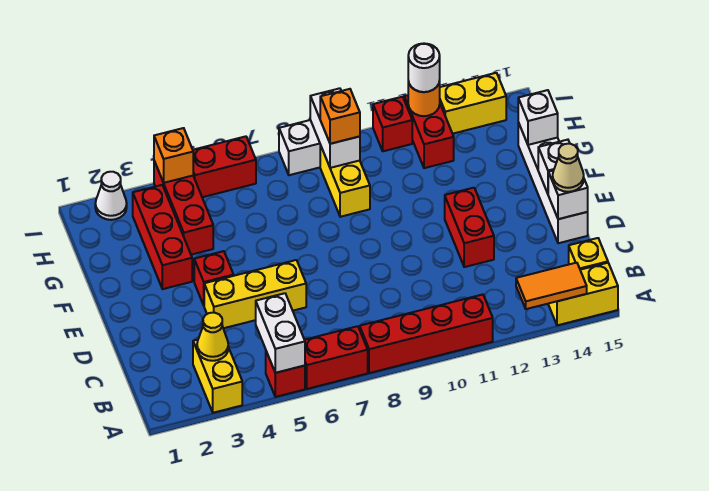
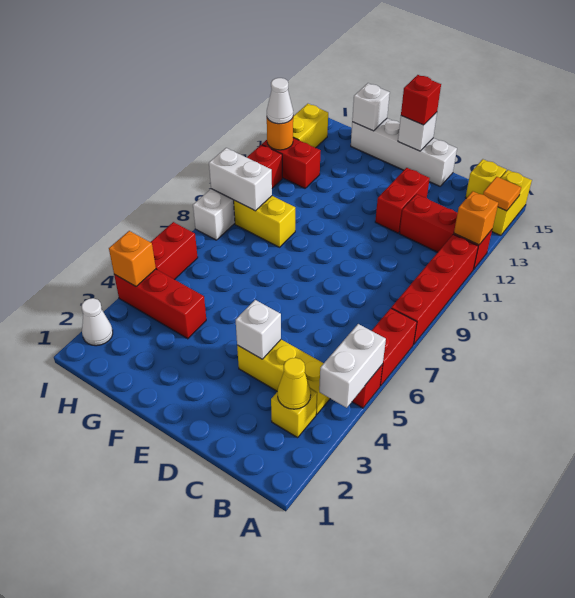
yellow brick A3:B3 level 1 -> yellow brick B3 level 1
white brick A5:B5 level 2 -> white brick A4:A5 level 2
orange tile A13:A14 level 2 -> orange tile A14 level 2
yellow brick D4:D6 level 1 -> yellow brick B4:D4 level 1
red brick D12:E12 level 1 -> red brick D12:D13 level 1
white brick D15 level 2 -> white brick D4 level 2
tan cone D15 level 3 -> none
red brick E4 level 1 -> red brick E15 level 3
red brick F3:H3 level 1 -> red brick A12:C12 level 1
orange brick H9 level 3 -> orange brick A12 level 2
white round brick I12 level 3 -> white cone I12 level 3

